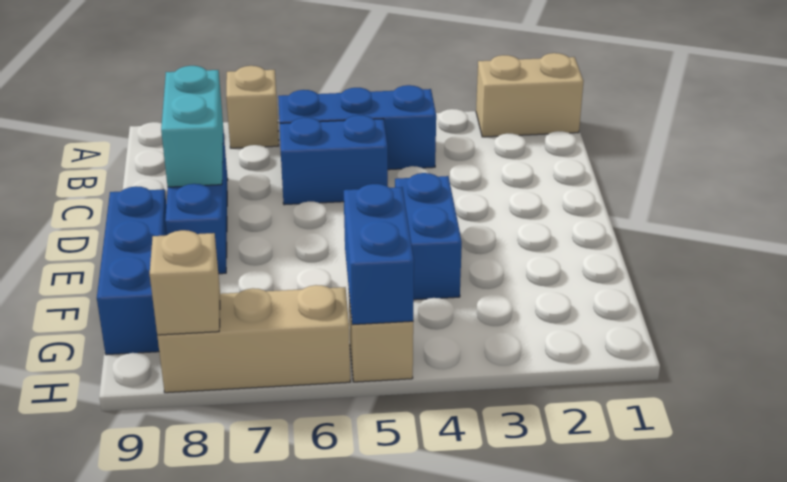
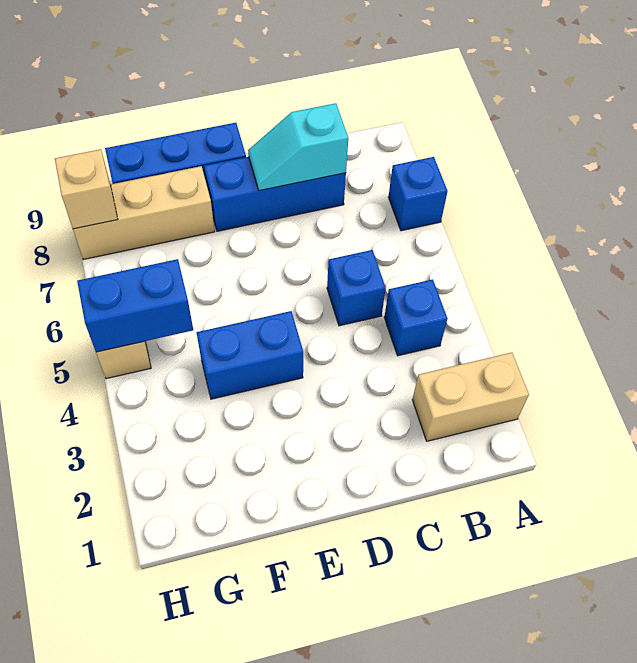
tan brick A1:A2 level 1 -> tan brick A2:B2 level 1
tan brick A7 level 1 -> blue brick A7 level 1
blue brick B4:B6 level 1 -> blue brick B4 level 1
blue brick C5:C6 level 1 -> blue brick C5 level 1
cyan brick C8:D8 level 2 -> cyan slope C8:D8 level 2 top C
tan brick H6:H8 level 1 -> tan brick F8:H8 level 1

